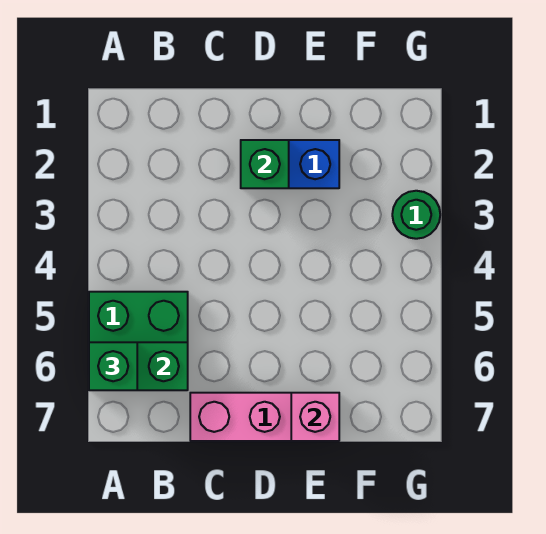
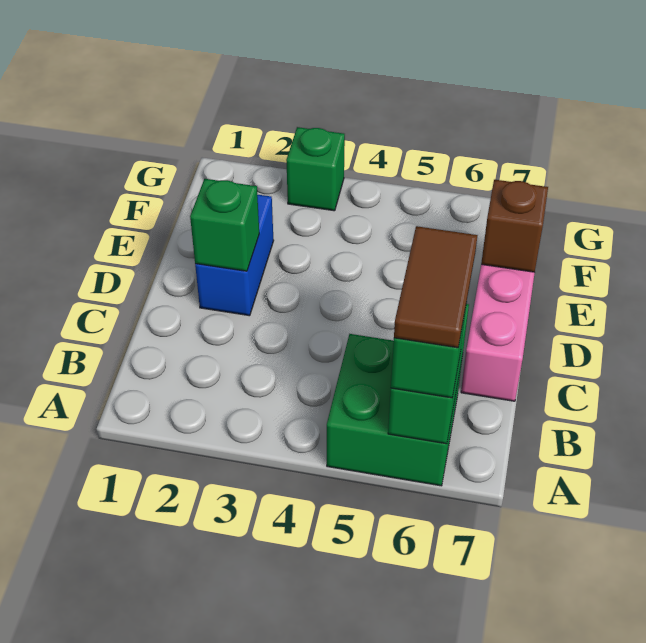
none -> brown tile A6:B6 level 4
pink brick E7 level 2 -> brown brick E7 level 2
green round brick G3 level 1 -> green brick G3 level 1

